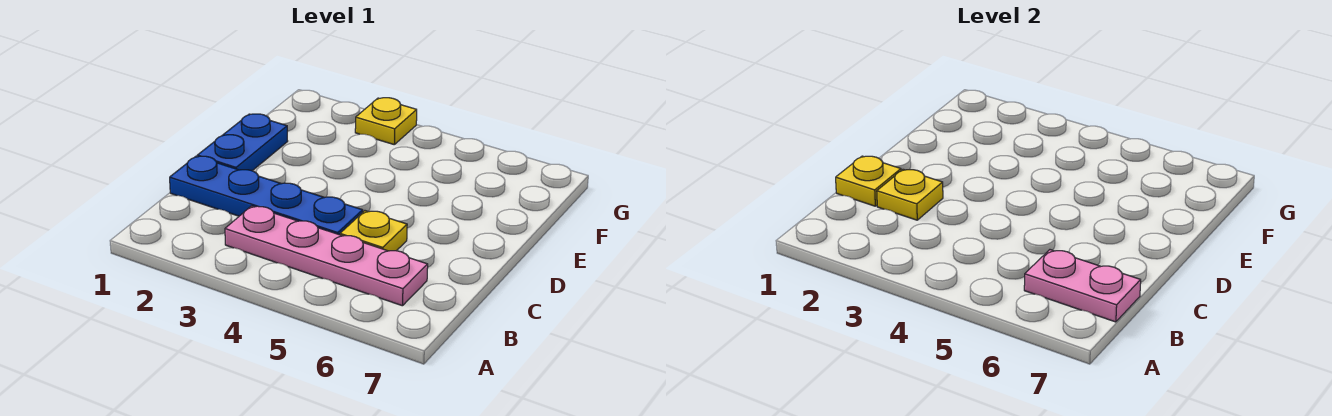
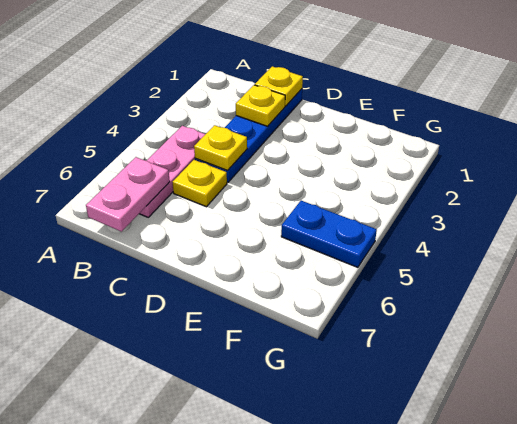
pink plate B3:B6 level 1 -> pink plate B4:B6 level 1
blue plate D1:E1 level 1 -> blue plate F5:G5 level 1
yellow plate G3 level 1 -> yellow plate C4 level 2

